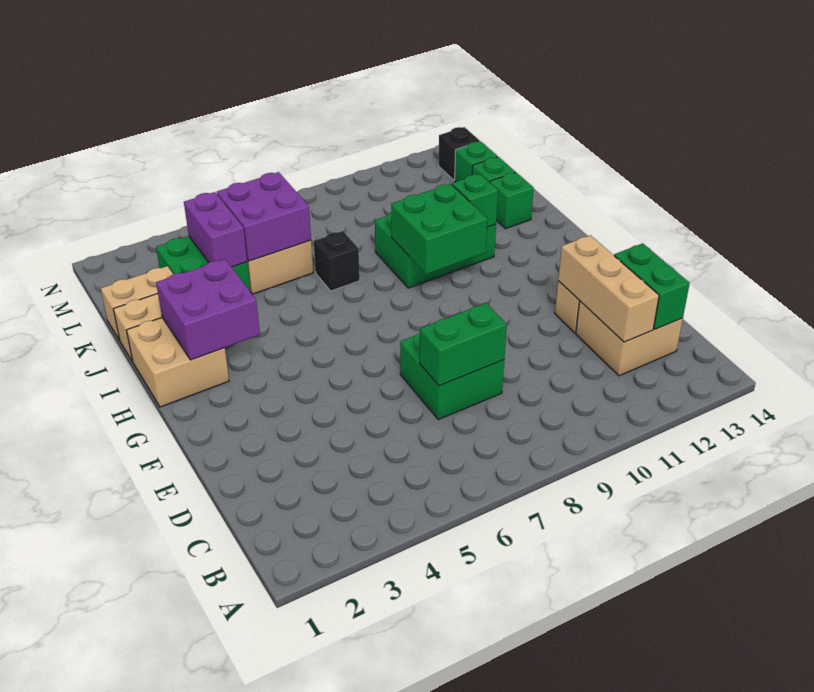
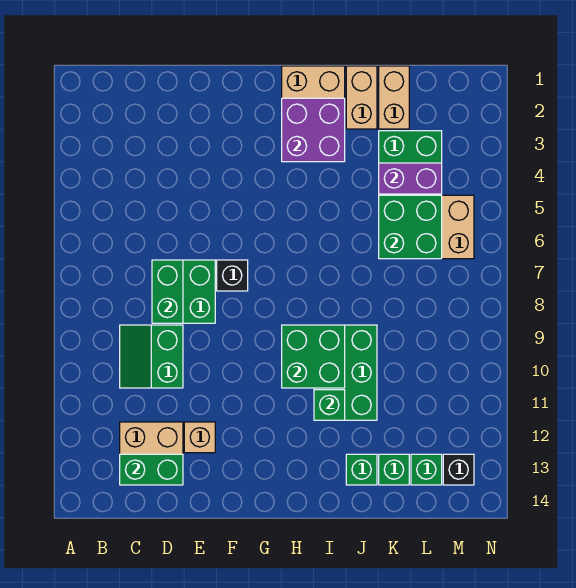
none -> green slope C9:D10 level 1 top D
tan brick C12:E12 level 2 -> none
black brick J7 level 1 -> black brick F7 level 1
purple brick K5:L6 level 2 -> green brick K5:L6 level 2

